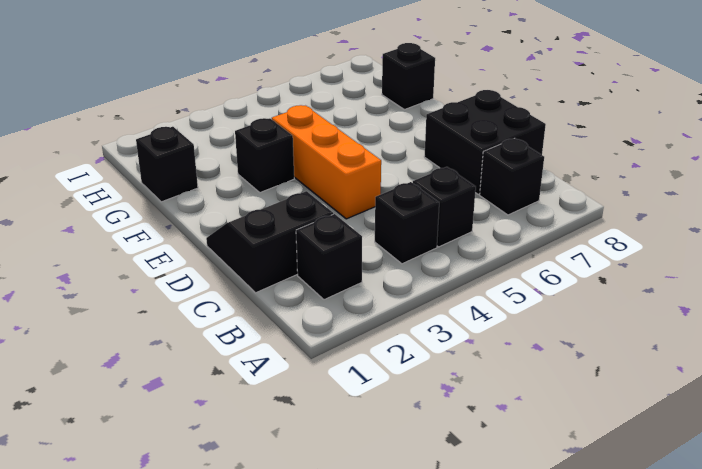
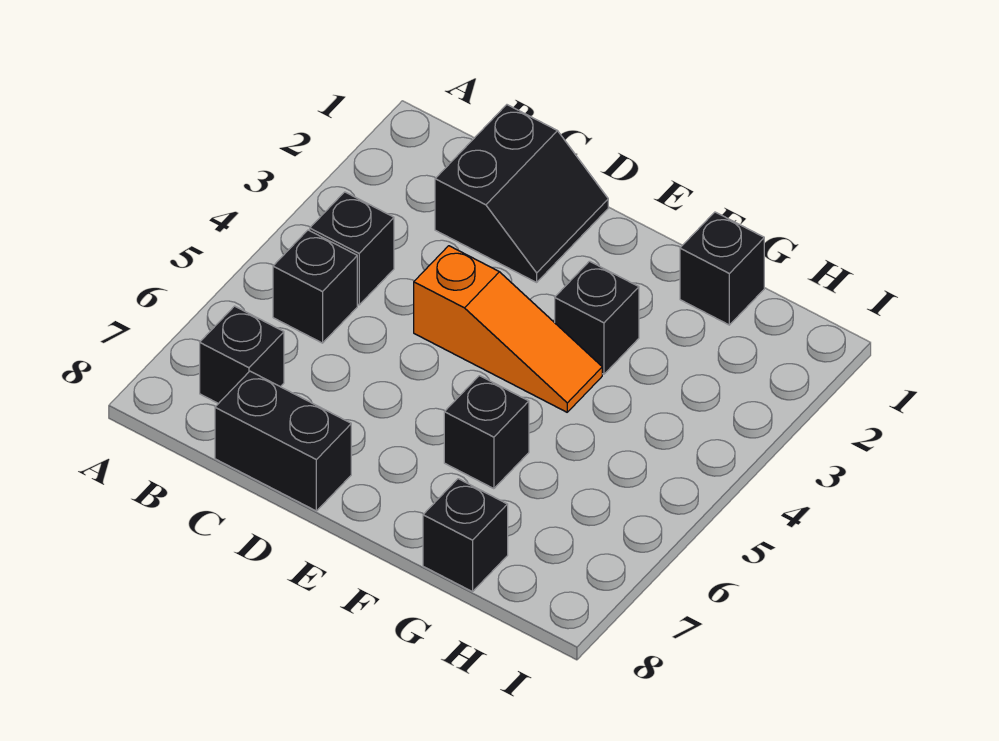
black brick B2 level 1 -> black brick F6 level 1
black brick C7:D8 level 1 -> black brick C8:D8 level 1
orange brick D4:F4 level 1 -> orange slope D4:F4 level 1 top D

